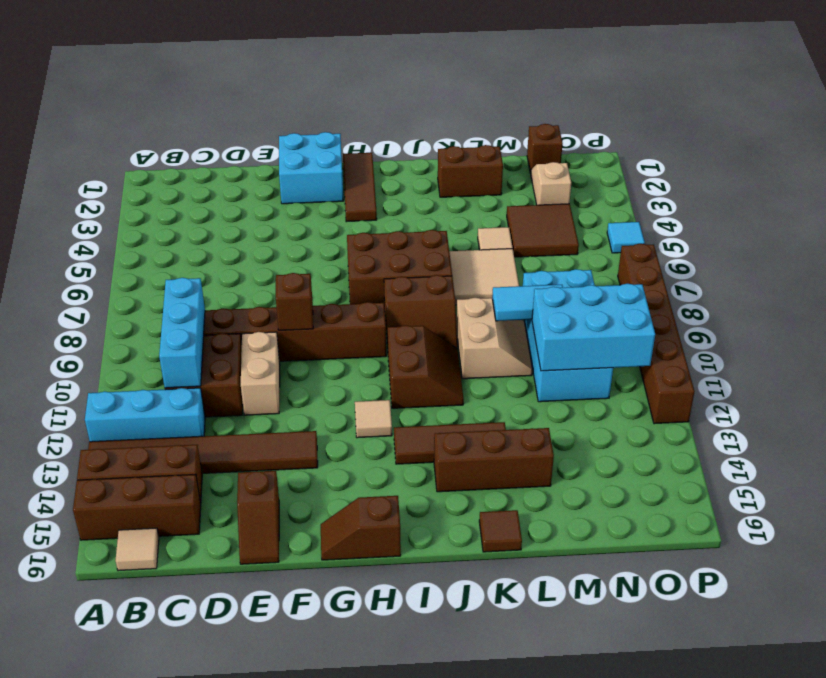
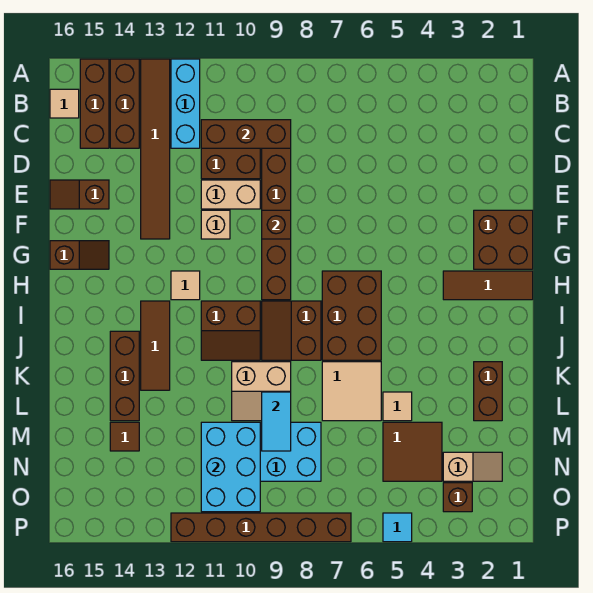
cyan brick C9:C11 level 2 -> brown brick C9:C11 level 2
cyan brick F1:G2 level 1 -> brown brick F1:G2 level 1
none -> tan brick F11 level 1
brown slope G16:H16 level 1 top H -> brown slope G15:G16 level 1 top 16
brown tile K16 level 1 -> brown tile M14 level 1
brown brick N1 level 1 -> brown brick O3 level 1

